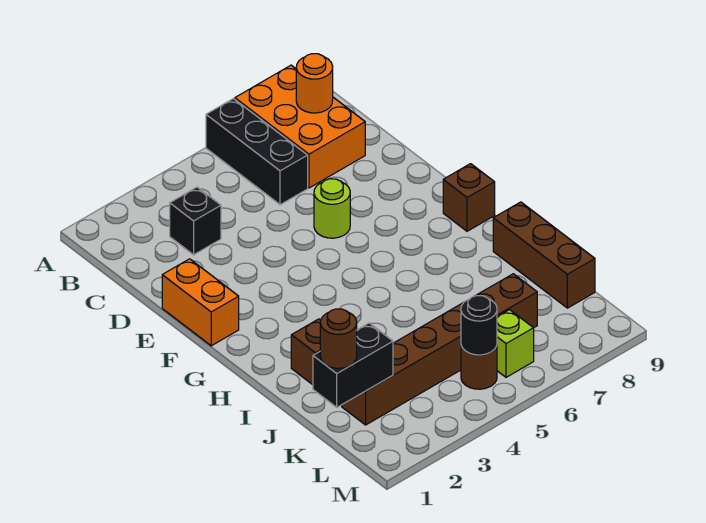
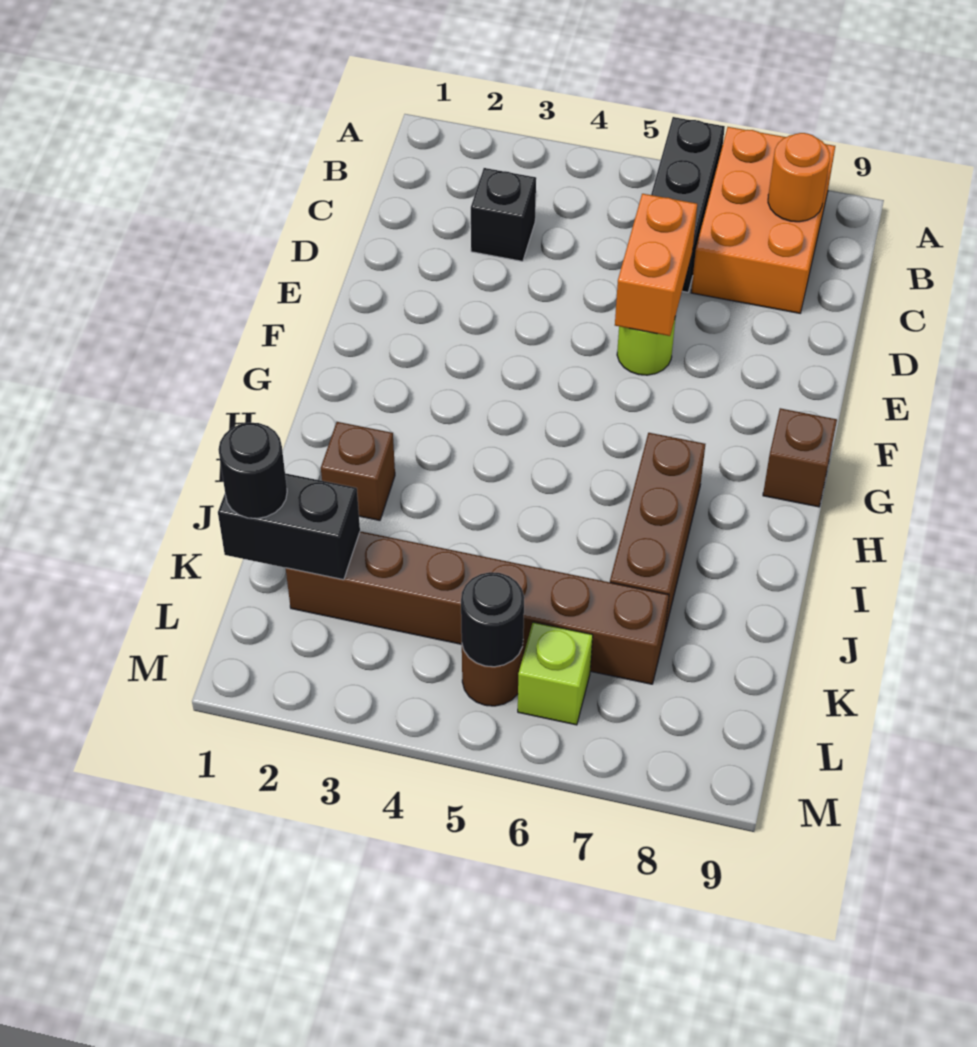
orange brick E1:F1 level 1 -> orange brick D6:E6 level 2
brown brick I9:K9 level 1 -> brown brick H7:J7 level 1
brown round brick K1 level 3 -> black round brick K1 level 3

